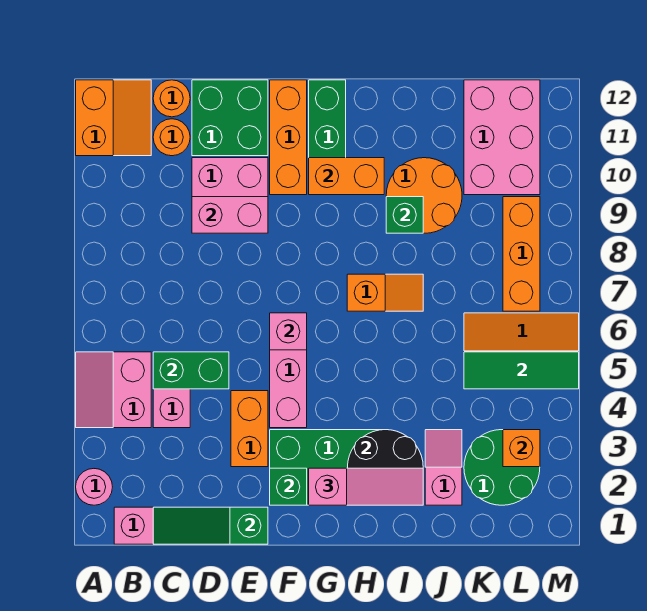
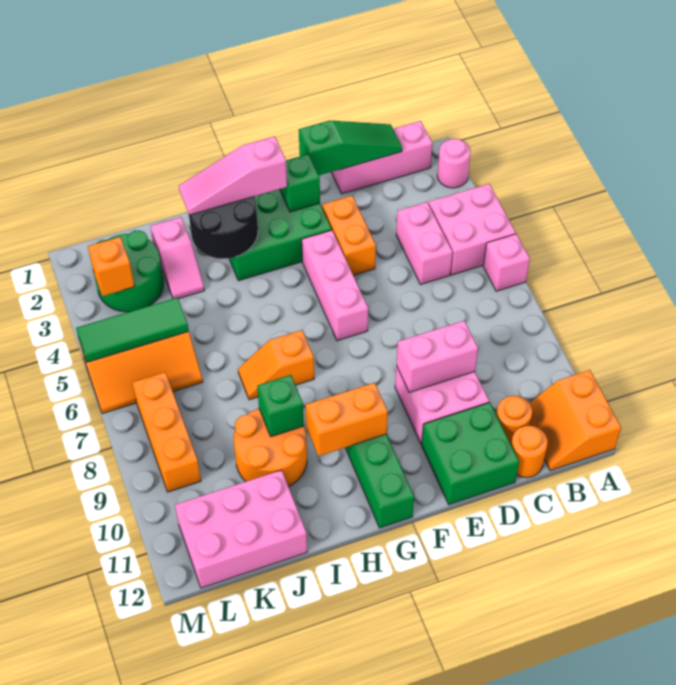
pink slope A4:B5 level 1 top B -> pink brick A4:B5 level 1
green brick C5:D5 level 2 -> none
pink brick F6 level 2 -> pink brick A6 level 1
orange brick F10:F12 level 1 -> none
pink brick K10:L12 level 1 -> pink brick J11:L12 level 1

